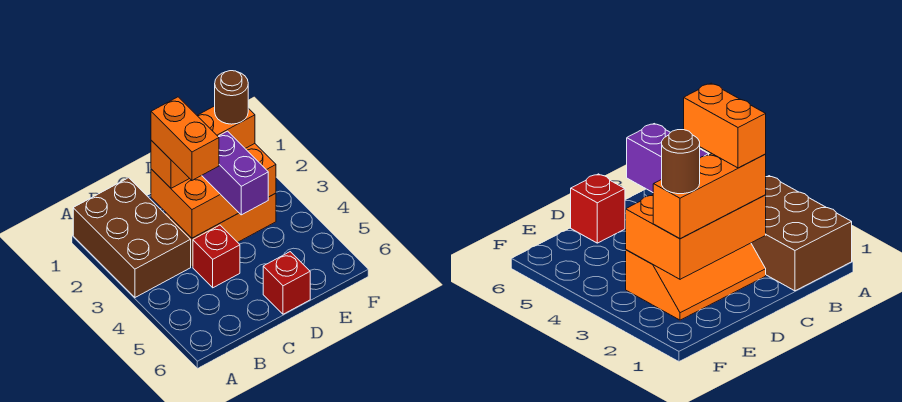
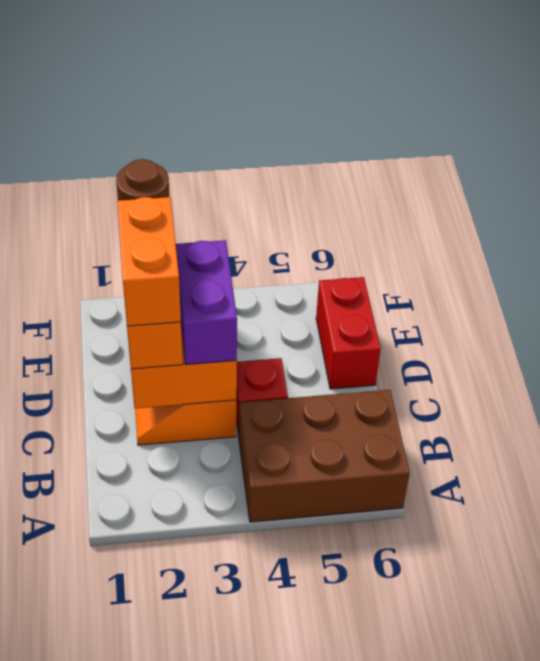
brown brick A1:B3 level 1 -> brown brick A4:B6 level 1
orange brick C2:C3 level 4 -> orange brick C2:D2 level 4
purple brick D3:D4 level 3 -> purple brick C3:D3 level 3
red brick D6 level 1 -> red brick D6:E6 level 1

